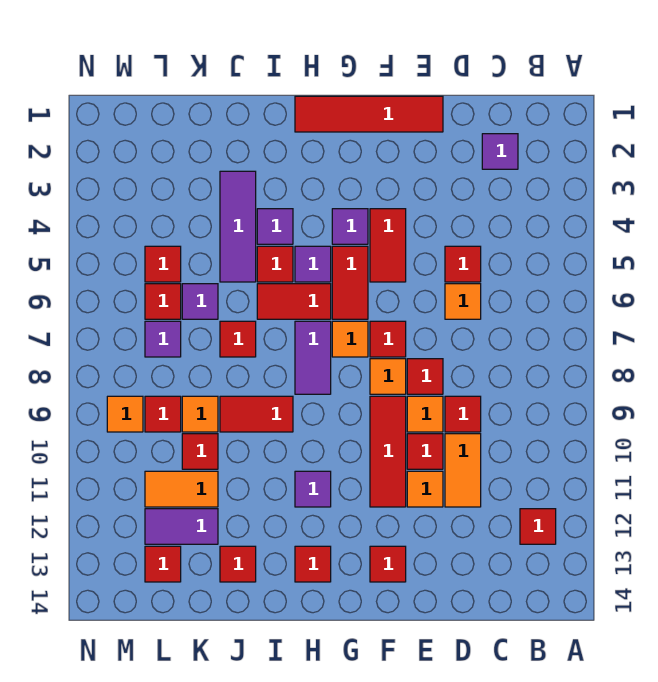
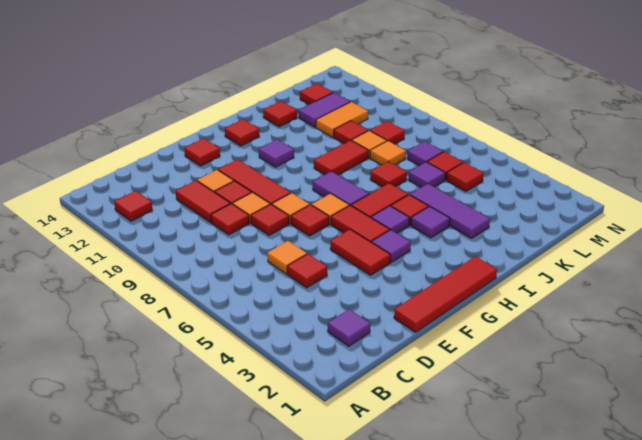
orange tile D10:D11 level 1 -> red tile D10:D11 level 1
orange tile M9 level 1 -> orange tile K8 level 1

